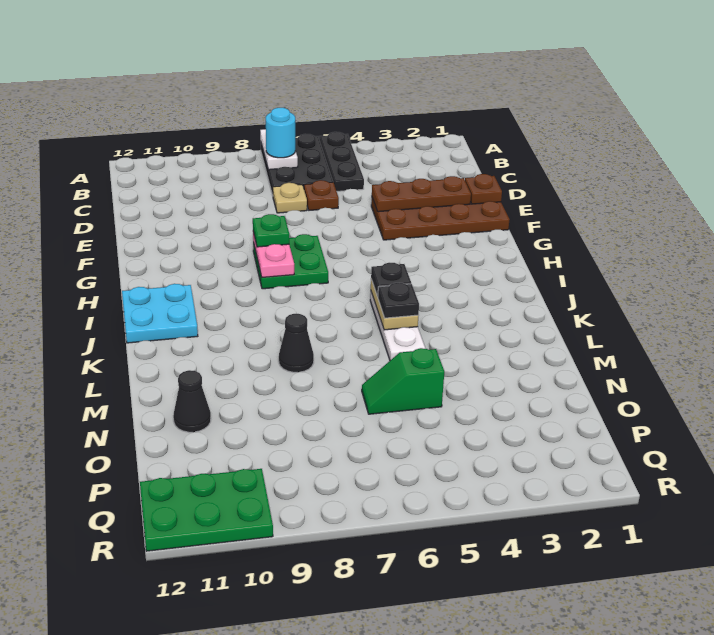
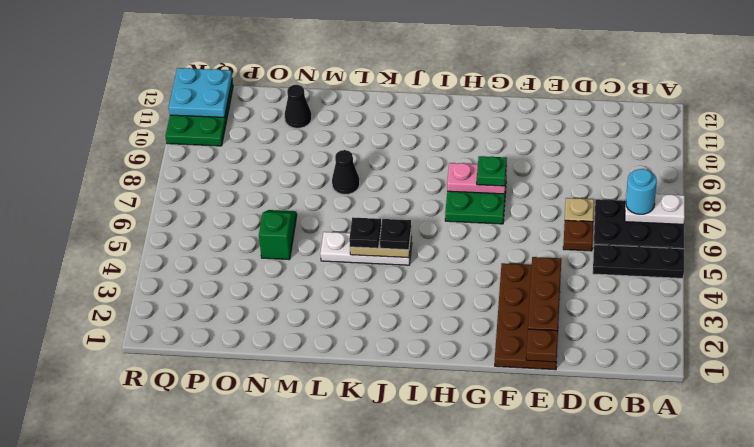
cyan plate I11:J12 level 1 -> cyan plate Q11:R12 level 2

